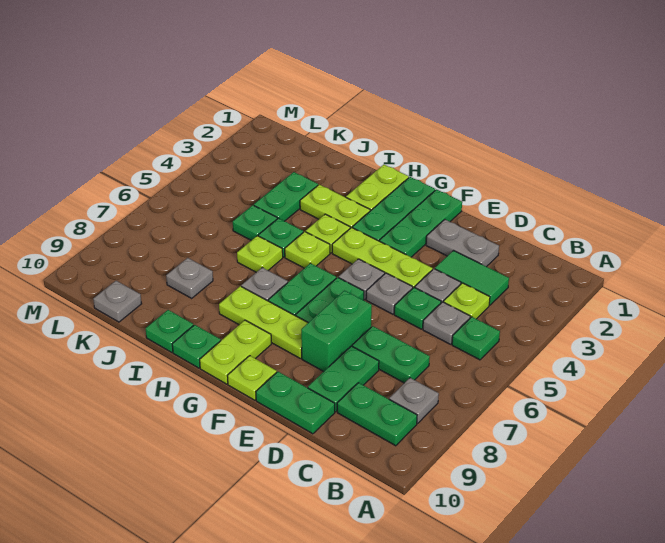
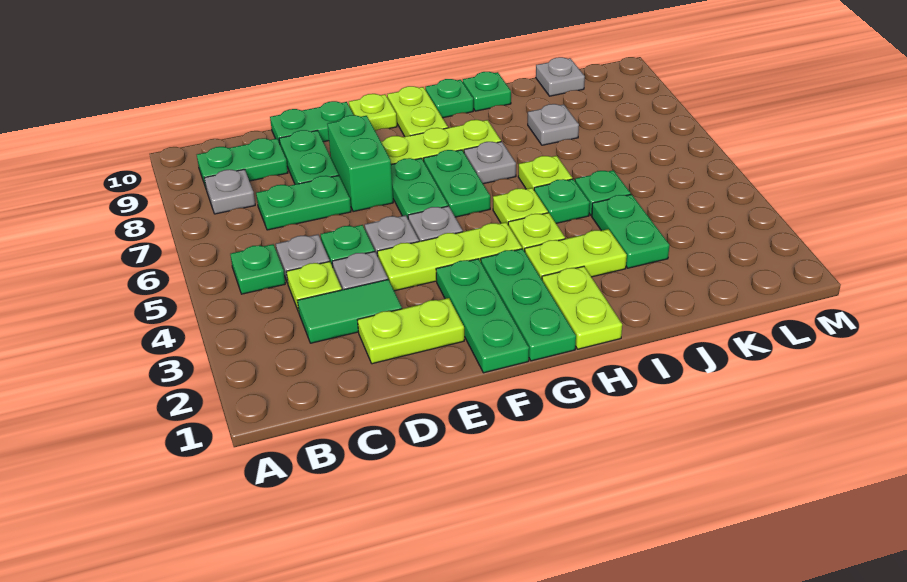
grey plate D2:E2 level 1 -> lime plate D2:E2 level 1

